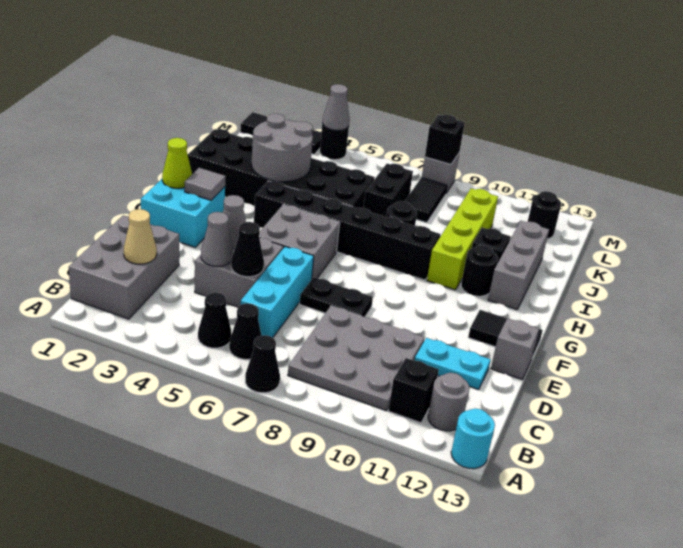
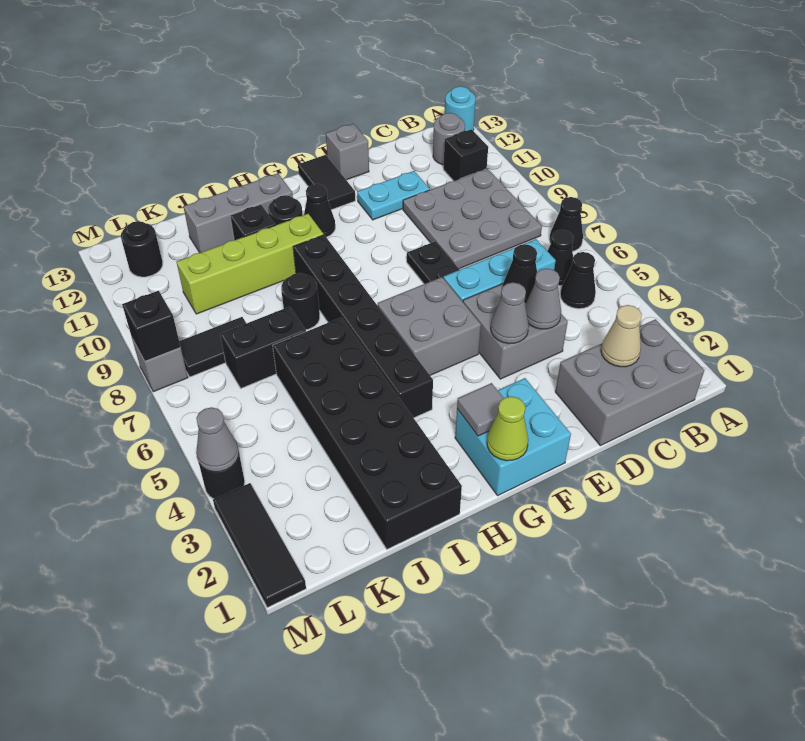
cyan plate D11:D12 level 1 -> cyan plate D11:E11 level 1
none -> black cone G11 level 1
grey round brick I3:J4 level 2 -> none

